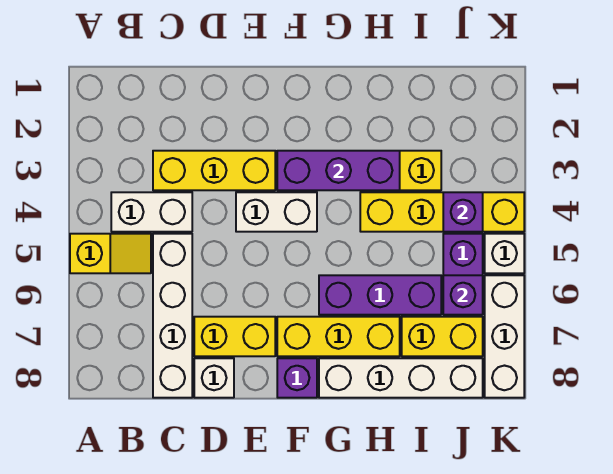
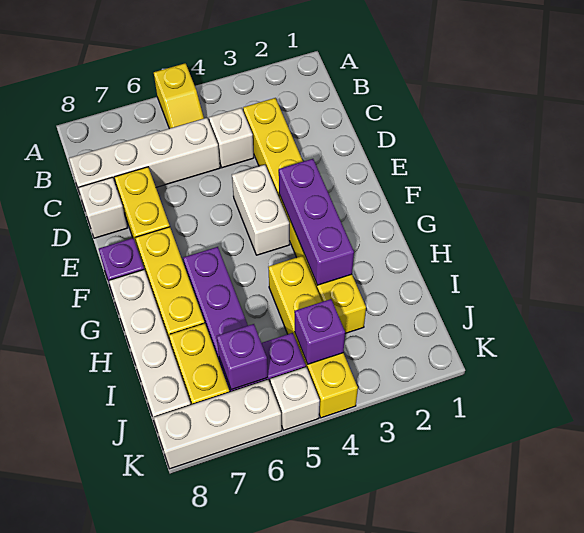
white brick B4:C4 level 1 -> white brick C4 level 1

